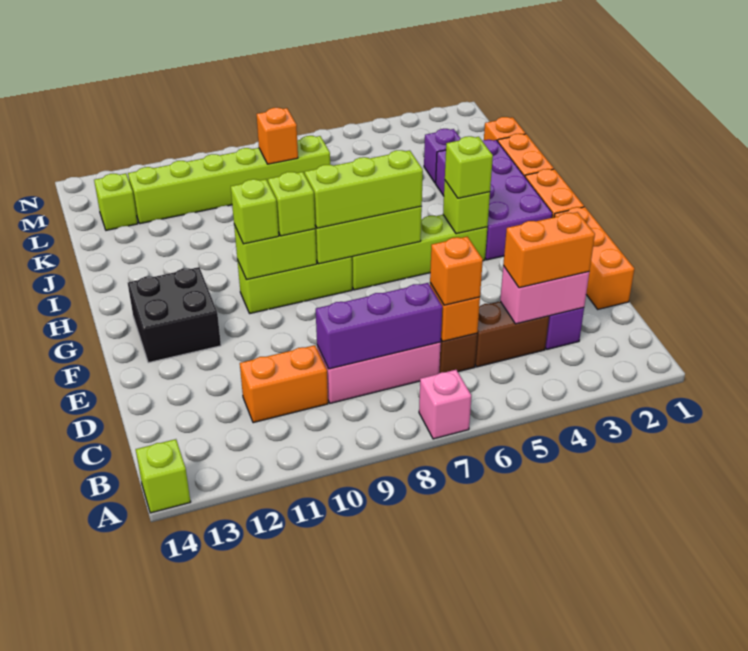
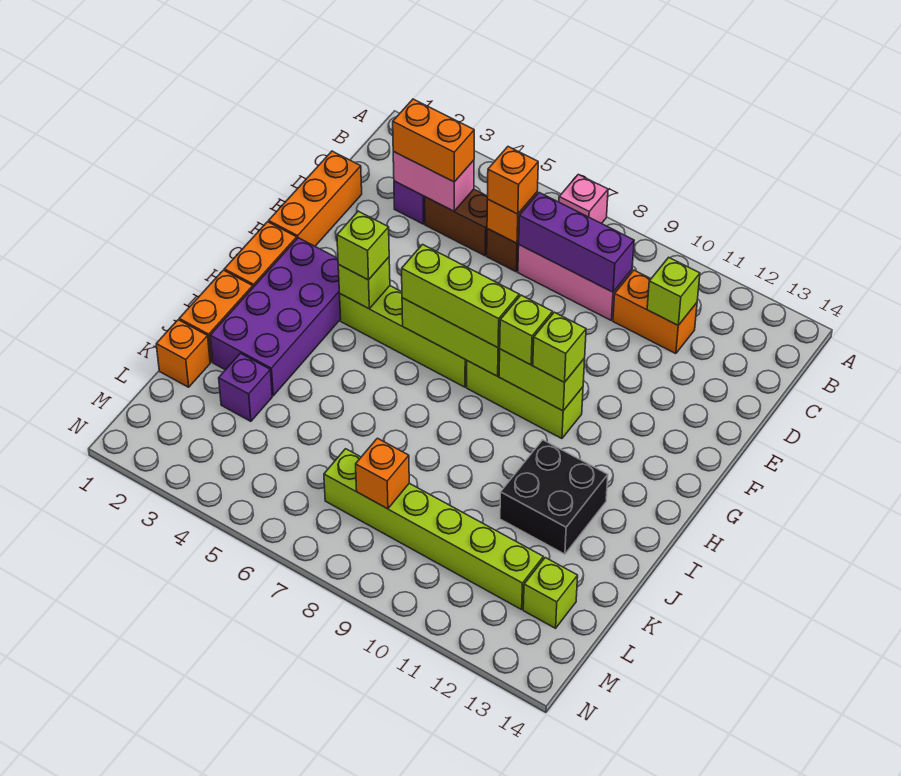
lime brick A14 level 1 -> lime brick C11 level 2
black brick F12:G13 level 1 -> black brick I11:J12 level 1

